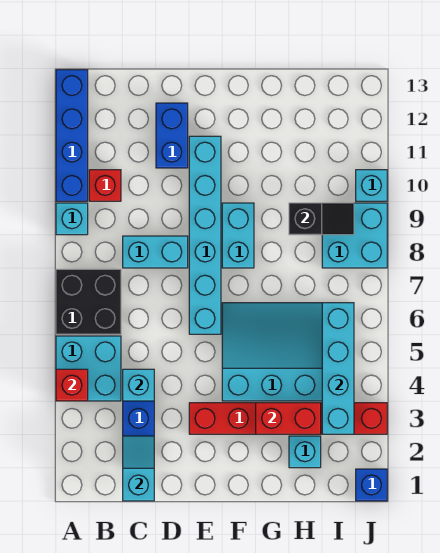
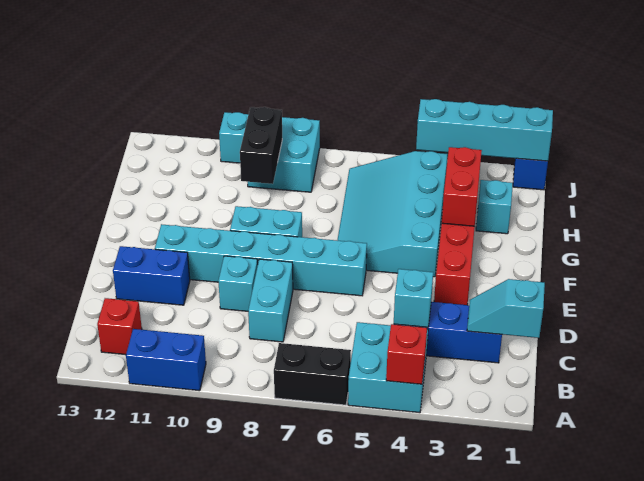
black brick A6:B7 level 1 -> black brick A6:A7 level 1
cyan brick A9 level 1 -> cyan brick D9 level 1
blue brick A10:A13 level 1 -> blue brick A10:A11 level 1
red brick B10 level 1 -> red brick B12 level 1
black slope H9:I9 level 2 top H -> black brick H9:I9 level 2
cyan brick I3:I6 level 2 -> cyan brick J1:J4 level 2

